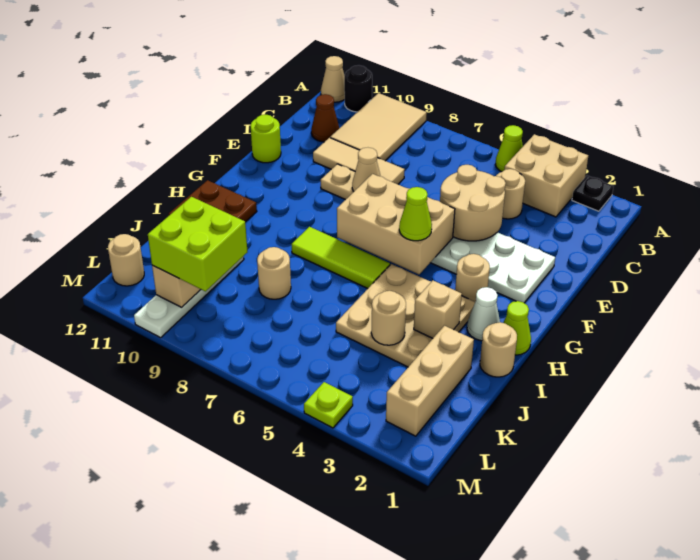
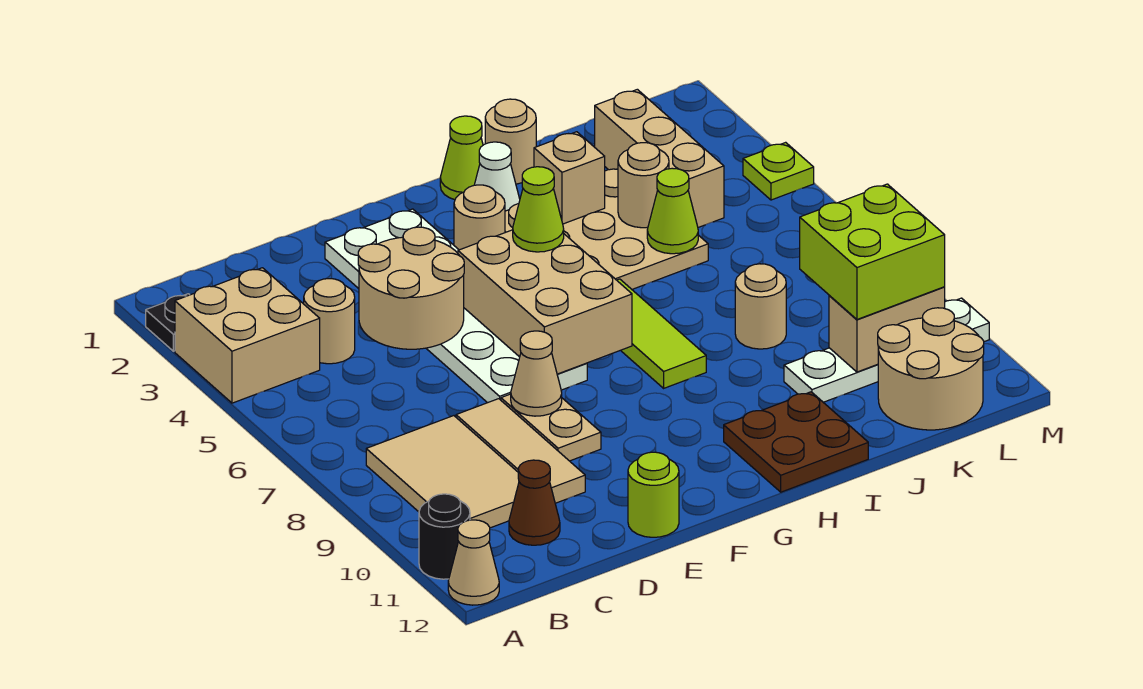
lime cone A5 level 1 -> lime cone J5 level 2
tan tile A9:C10 level 1 -> tan tile B8:C10 level 1
tan brick J2:L2 level 1 -> tan brick K2:K4 level 1
tan round brick L12 level 1 -> tan round brick K11:L12 level 1

